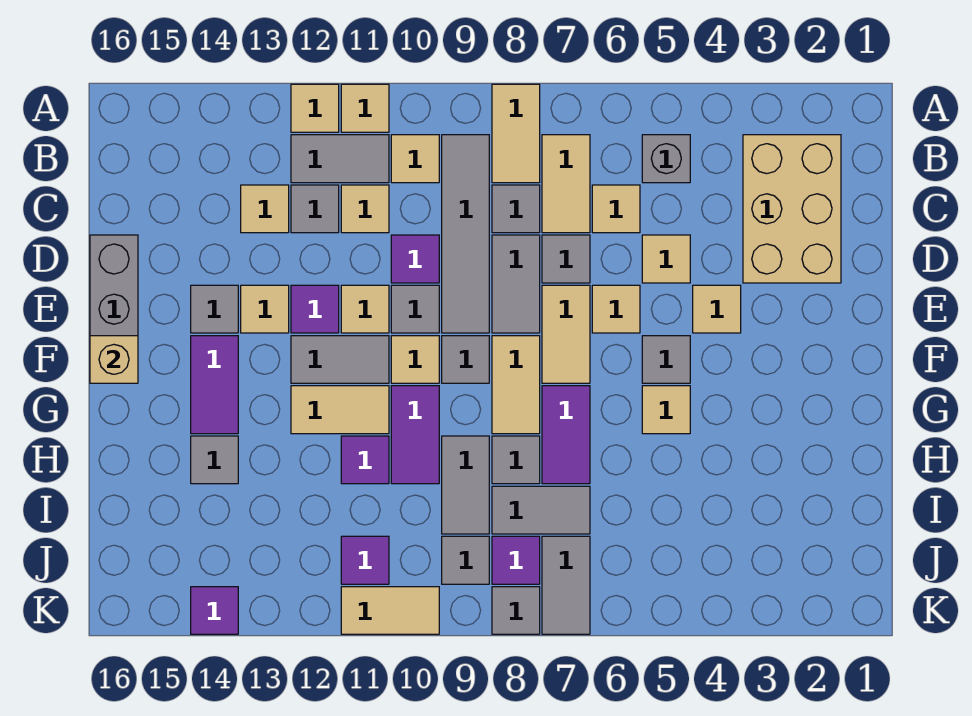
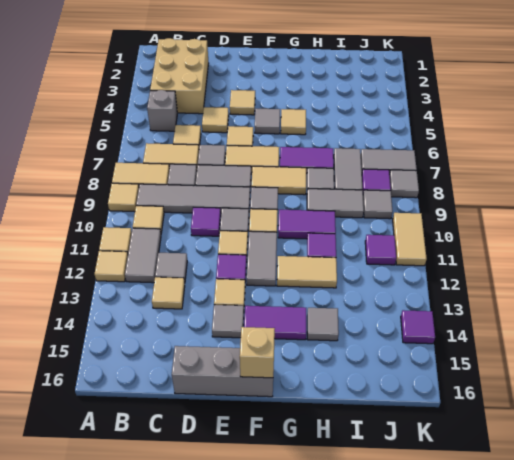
tan brick B2:D3 level 1 -> tan brick B2:C4 level 1
tan tile C11 level 1 -> tan tile A9 level 1
tan tile G11:G12 level 1 -> tan tile G12:H12 level 1

